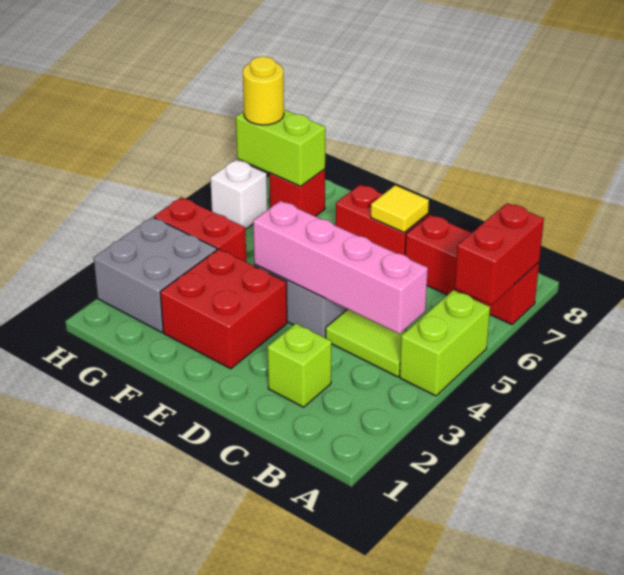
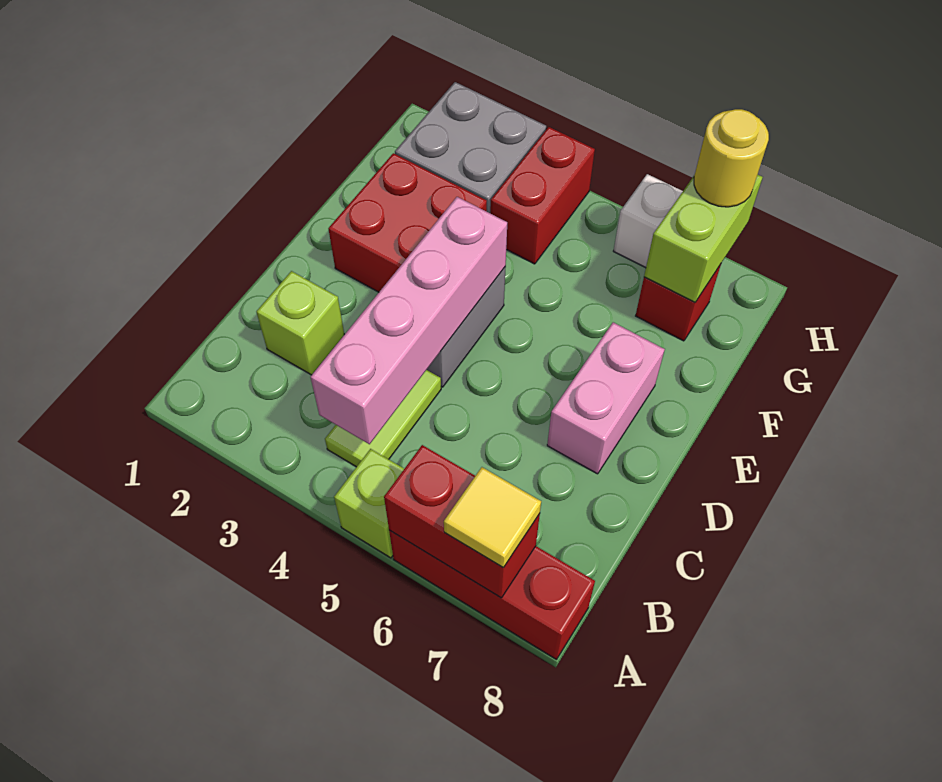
lime brick A4:A5 level 1 -> lime brick A5 level 1
red brick A7:C7 level 1 -> red brick A6:A8 level 1
red brick D7:E7 level 1 -> pink brick D7:E7 level 1
yellow tile D7 level 2 -> yellow tile A7 level 3

